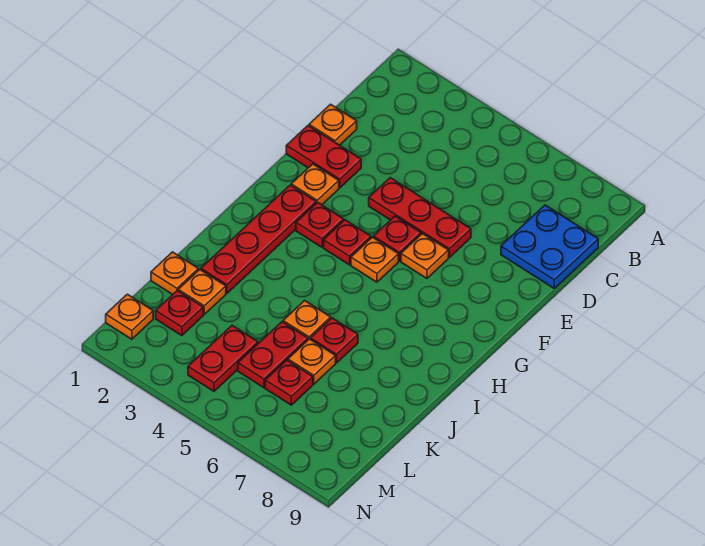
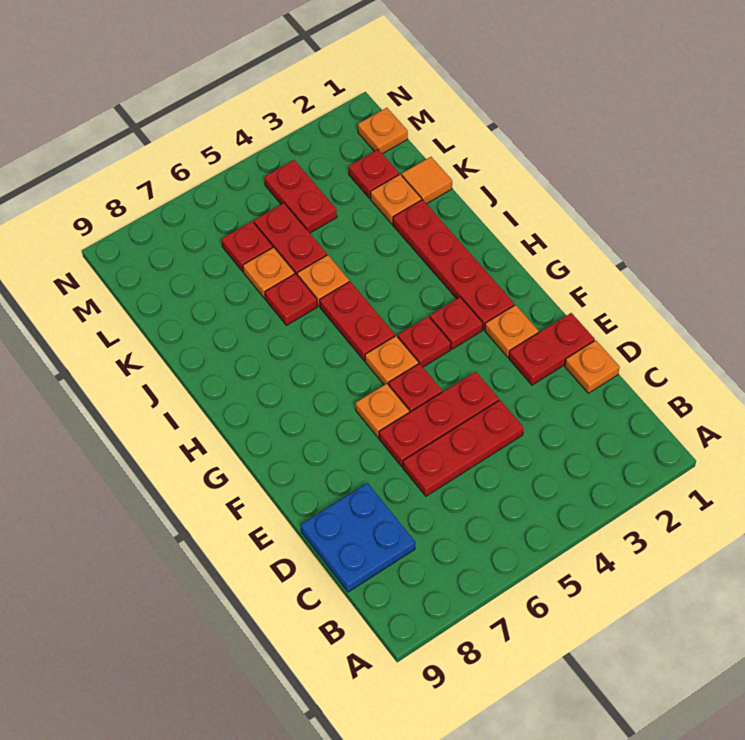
none -> red plate D4:D6 level 1
none -> red plate H5:I5 level 1
orange plate K1 level 1 -> orange tile K1 level 1

